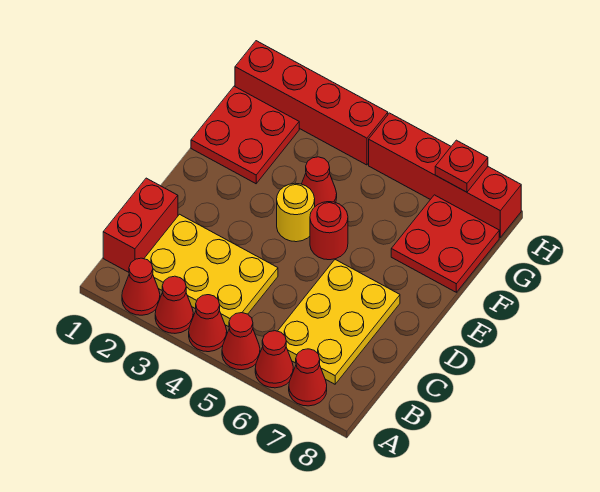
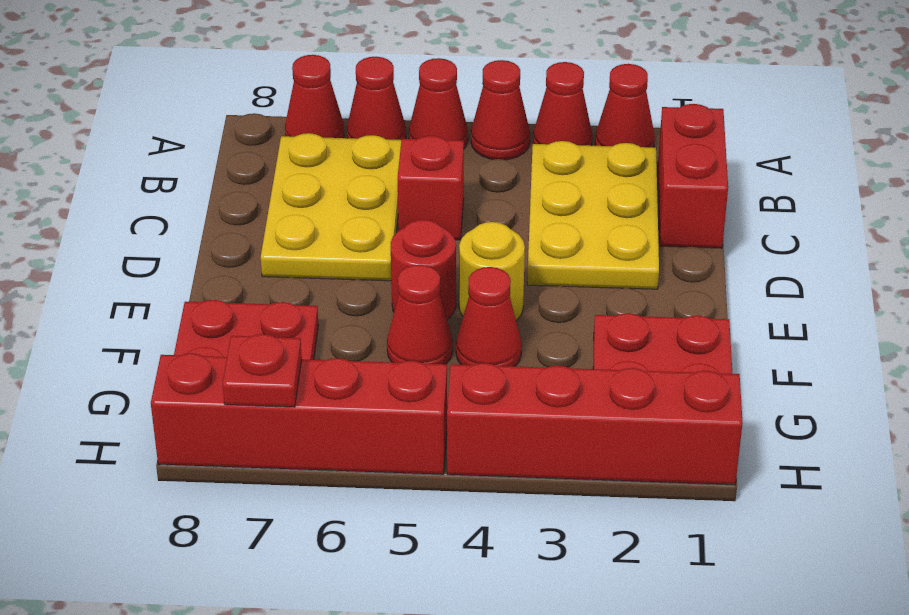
yellow plate B2:C4 level 1 -> yellow plate B2:D3 level 1
none -> red brick C5 level 1
none -> red cone F5 level 1

